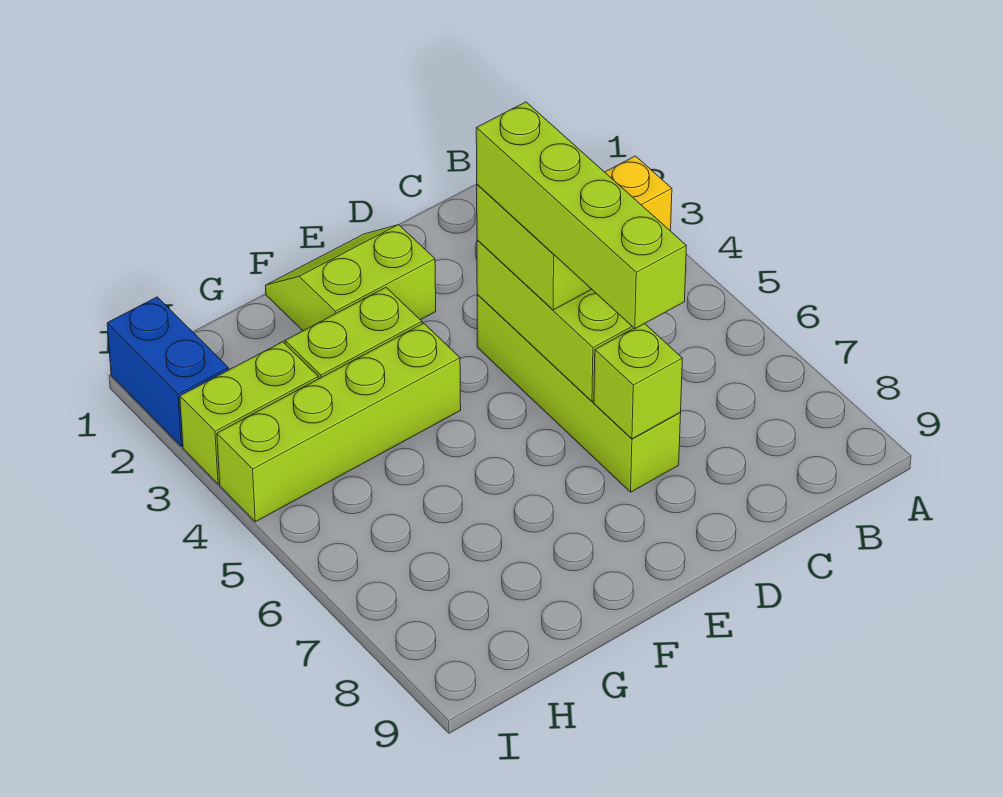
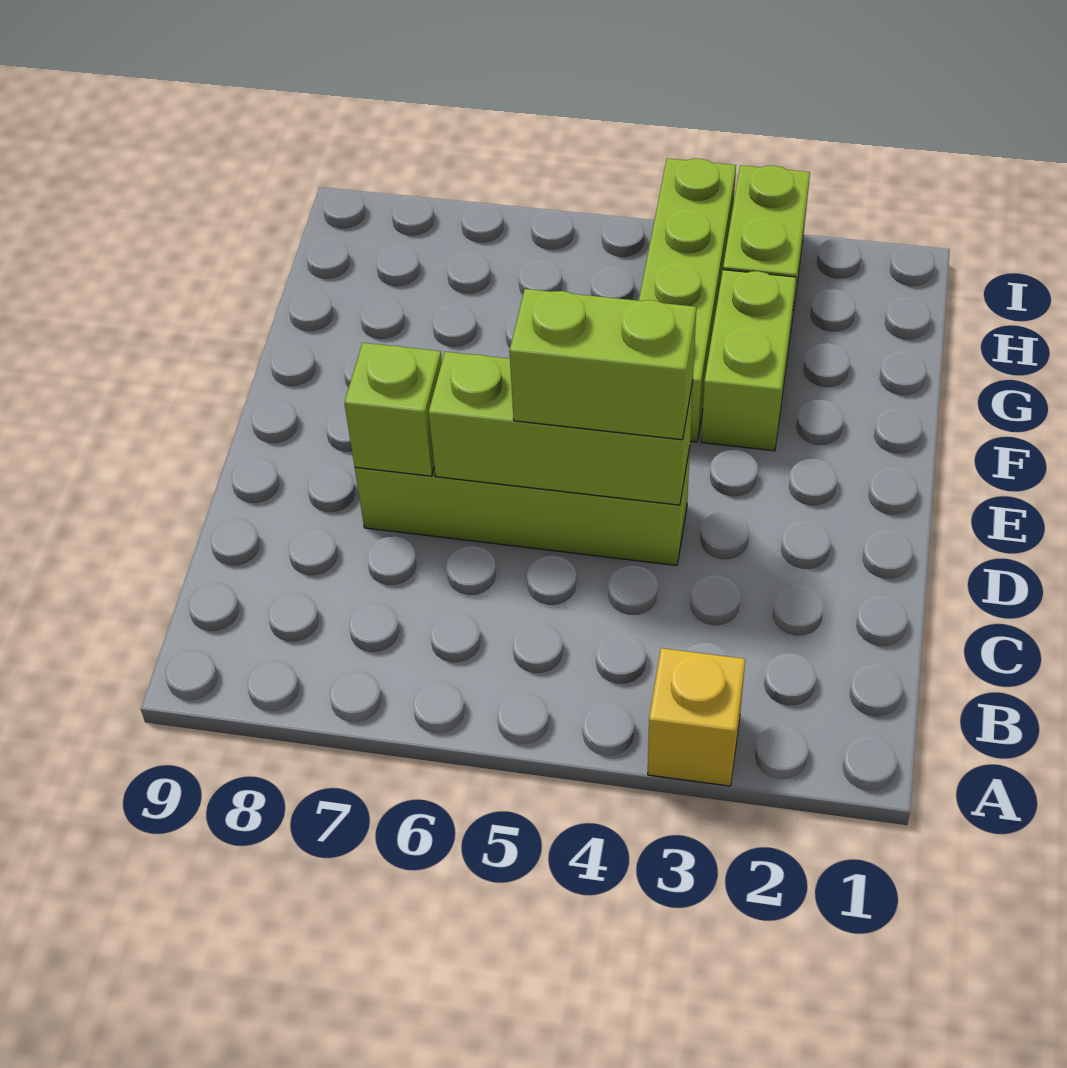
lime brick D4:D7 level 4 -> none
lime slope E1:F2 level 1 top 2 -> none
blue brick I1:I2 level 1 -> none

